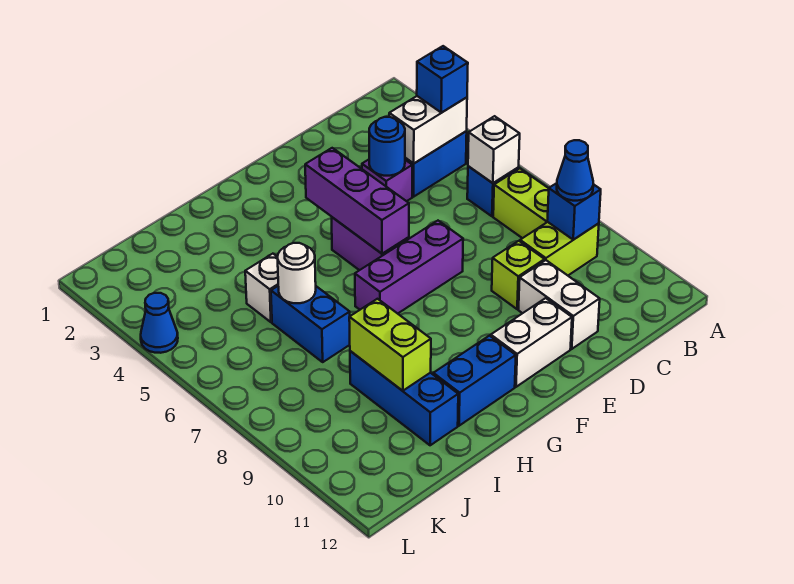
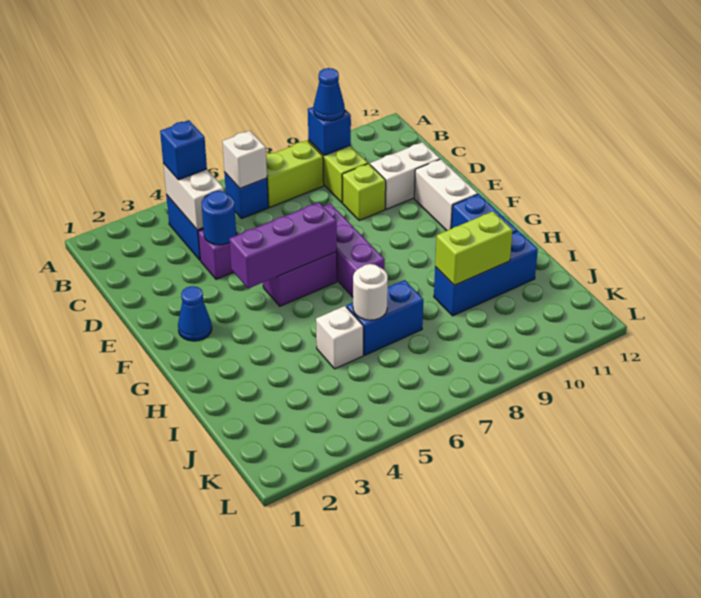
blue cone L4 level 1 -> blue cone F2 level 1

